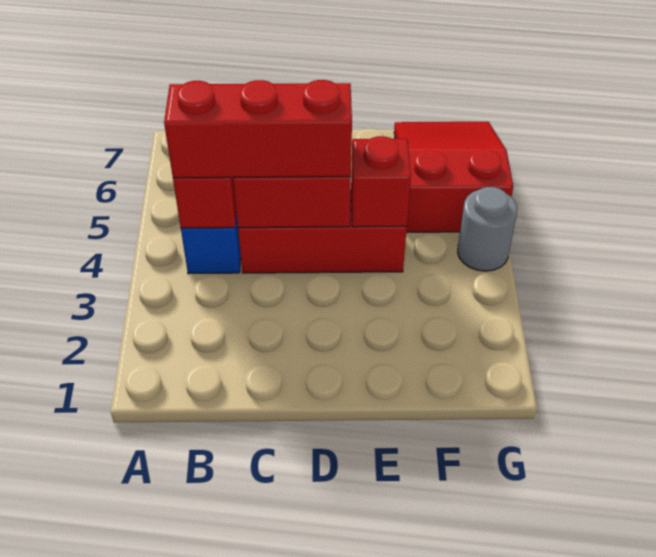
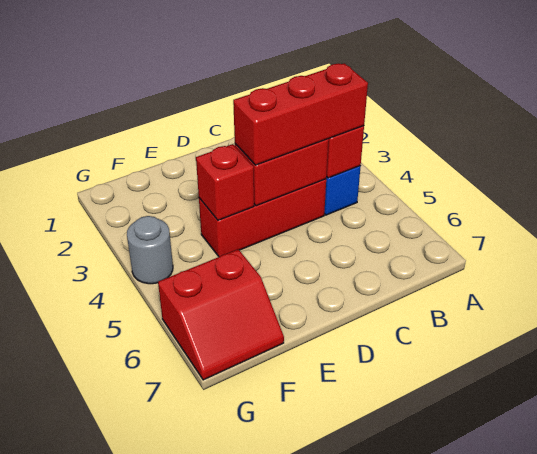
red slope F5:G7 level 1 top 5 -> red slope F6:G7 level 1 top 6

